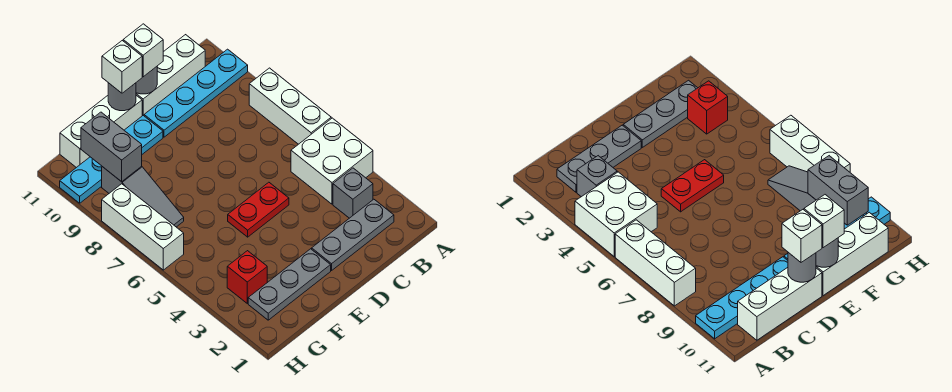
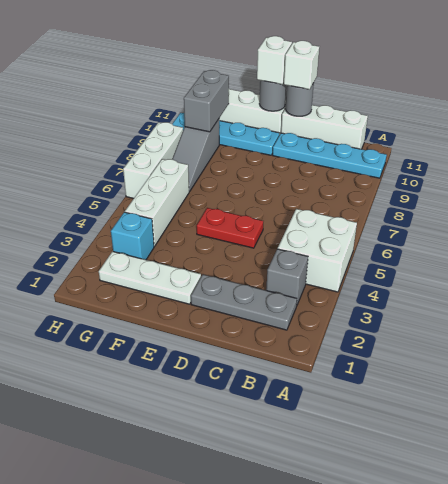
white brick A6:A8 level 1 -> white brick G4:G6 level 1
grey plate E2:G2 level 1 -> white plate E2:G2 level 1
red brick G3 level 1 -> cyan brick G3 level 1

